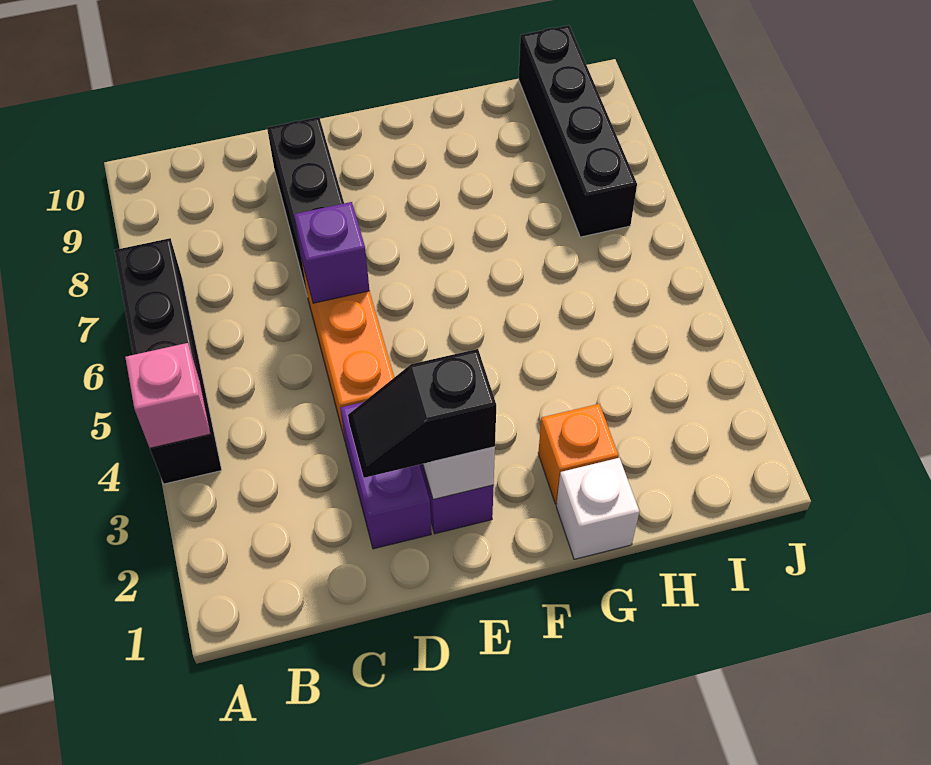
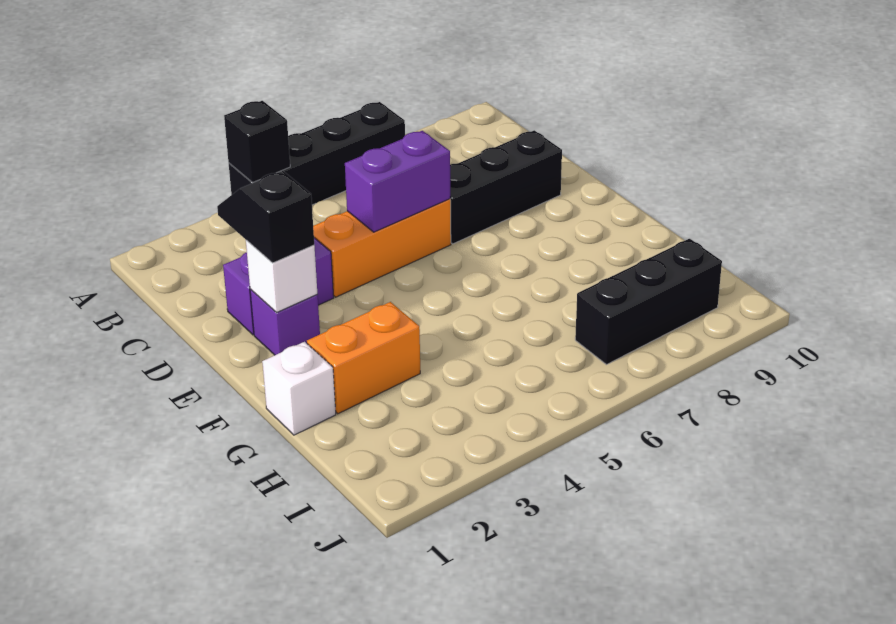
pink brick A4 level 2 -> black brick A4 level 2
purple brick D6 level 2 -> purple brick D5:D6 level 2
orange brick G2 level 1 -> orange brick G2:G3 level 1
black brick I7:I10 level 1 -> black brick I7:I9 level 1

